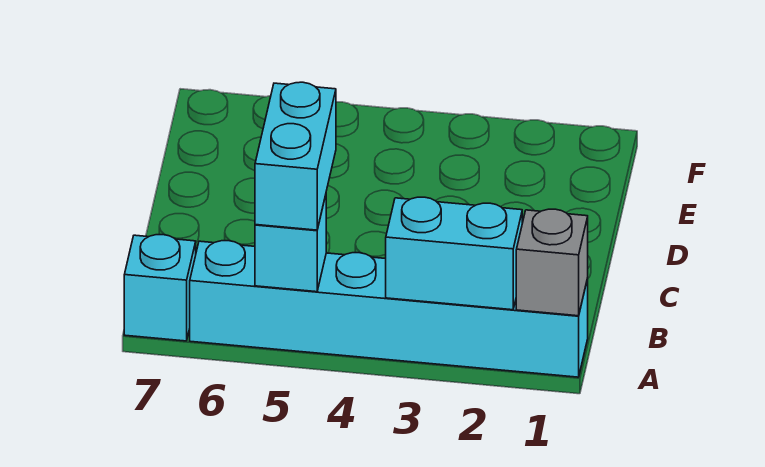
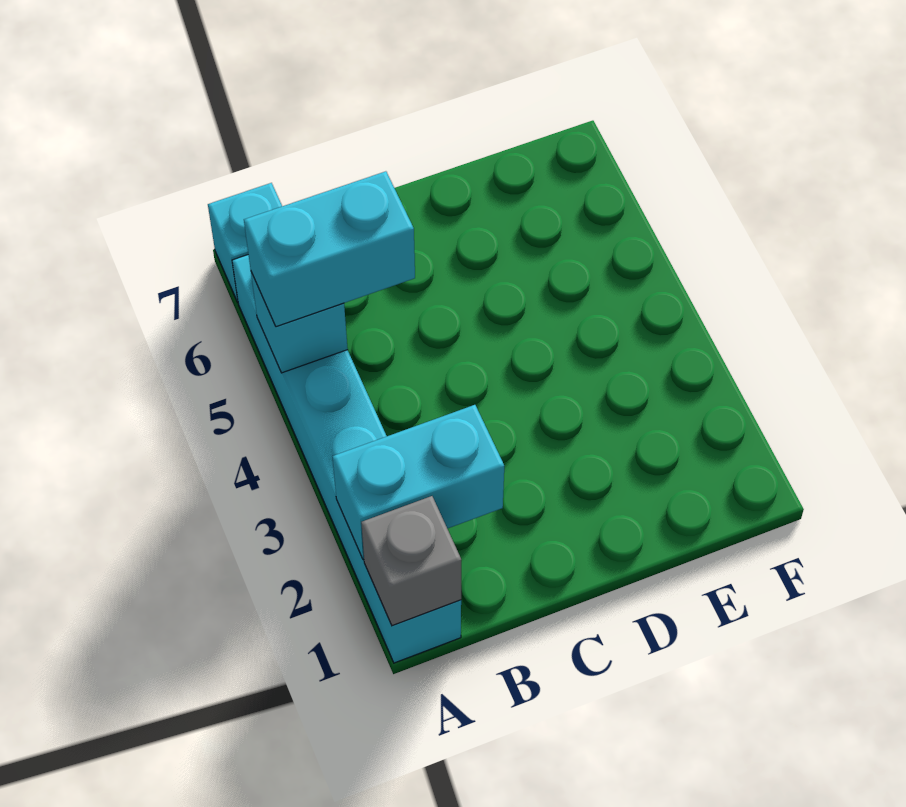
cyan brick A2:A3 level 2 -> cyan brick A2:B2 level 2

